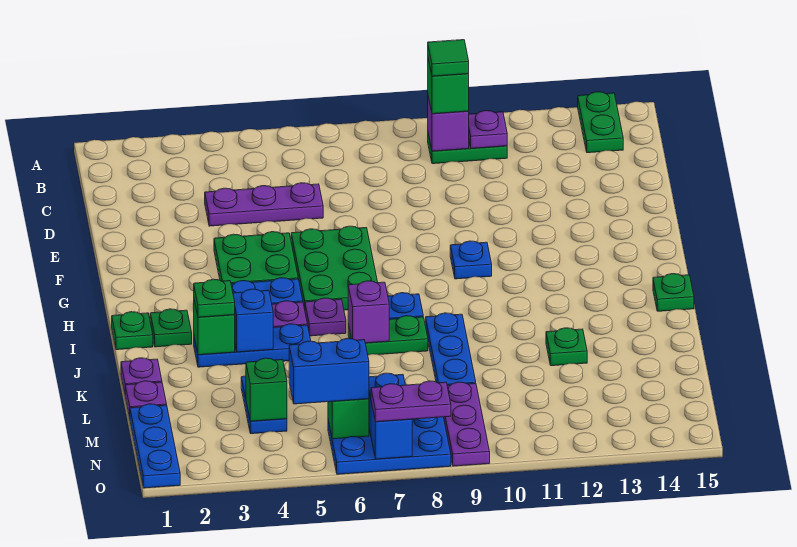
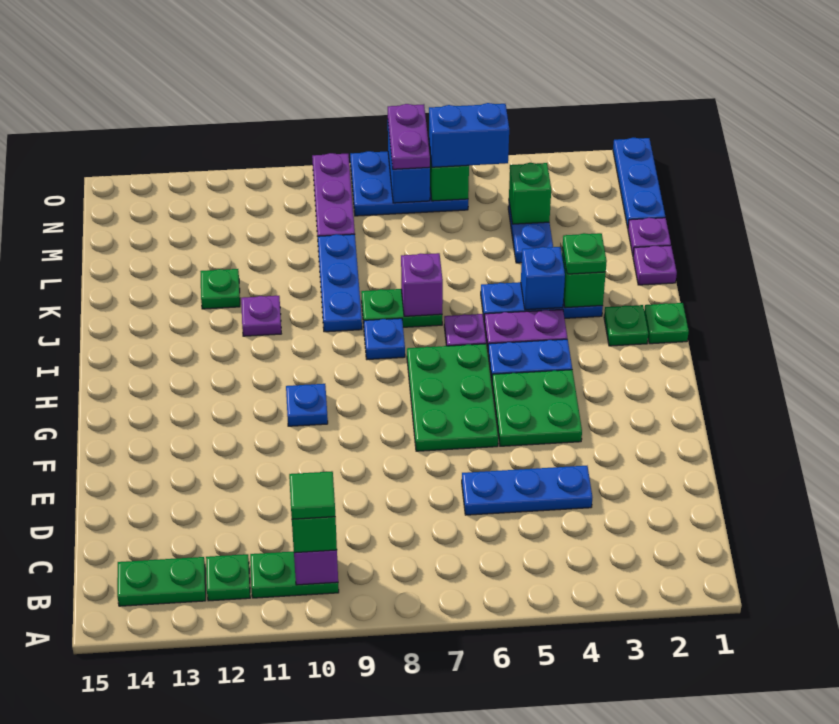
green plate A14:B14 level 1 -> green plate B13:B14 level 1
purple plate B11 level 2 -> purple plate J11 level 1
purple plate D4:D6 level 1 -> blue plate D4:D6 level 1
green plate I15 level 1 -> green plate B12 level 1
purple plate O7:O8 level 3 -> purple plate N7:O7 level 3

